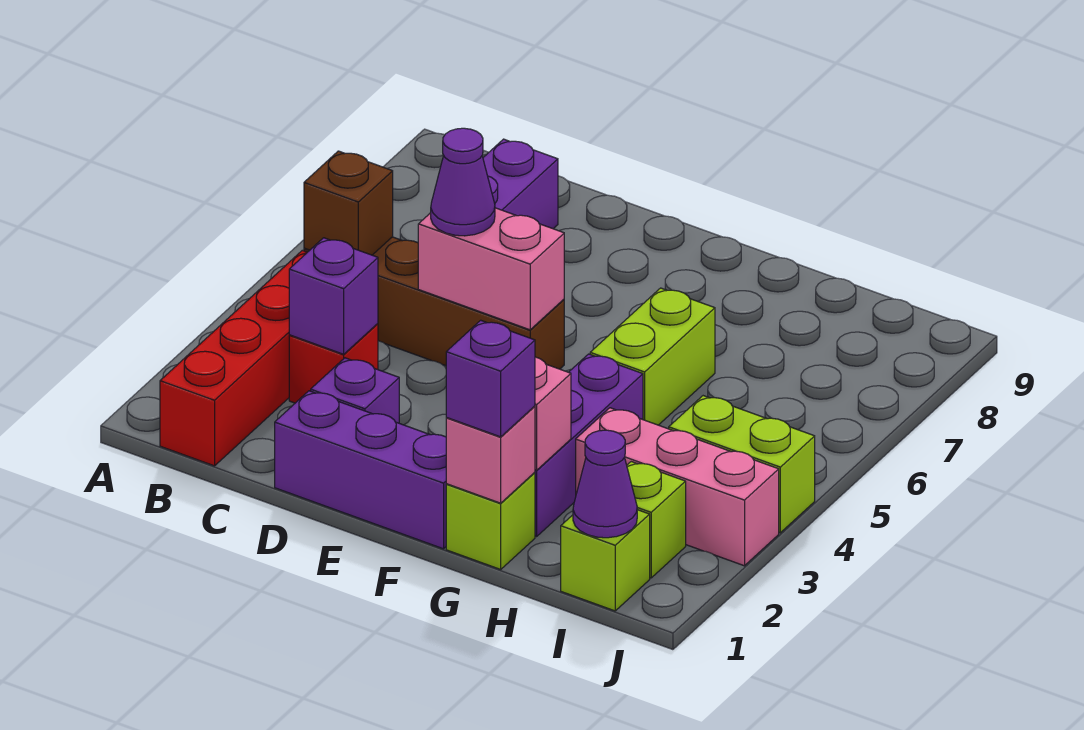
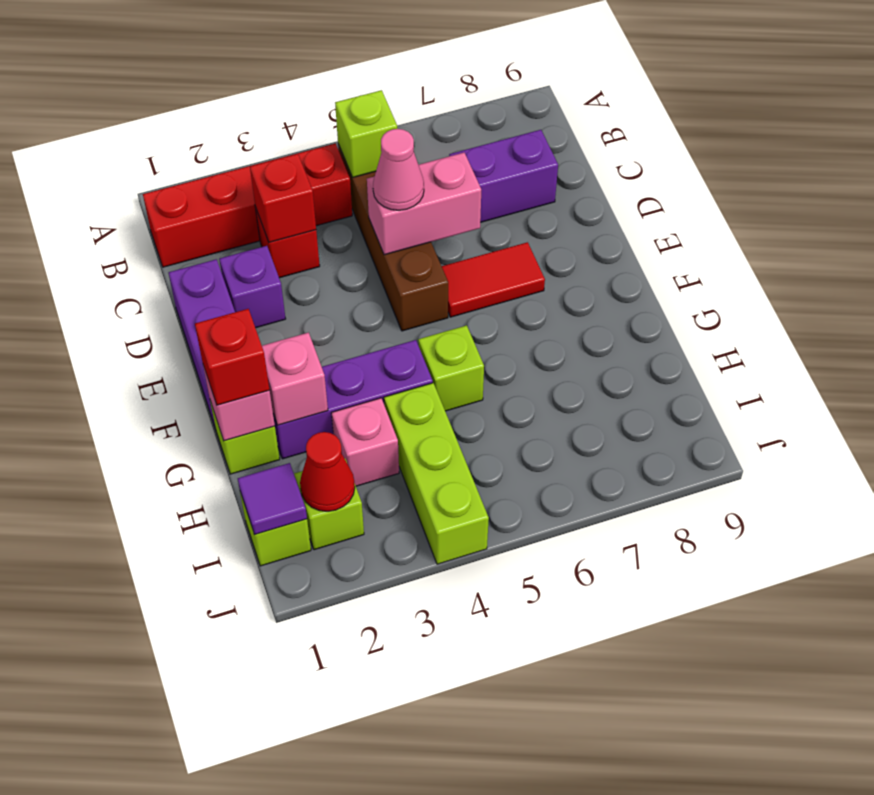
brown brick B5 level 2 -> lime brick B5 level 2
purple brick C3 level 2 -> red brick C3 level 2
pink brick D5:E5 level 2 -> pink brick D5:D6 level 2
purple cone D5 level 3 -> pink cone D5 level 3
none -> red tile E6:E7 level 1
purple brick G1 level 3 -> red brick G1 level 3
lime brick G5:G6 level 1 -> lime brick G5 level 1
pink brick H3:J3 level 1 -> pink brick H3 level 1
purple cone I1 level 2 -> purple tile I1 level 2
none -> red cone I2 level 2
lime brick I4:J4 level 1 -> lime brick H4:J4 level 1

